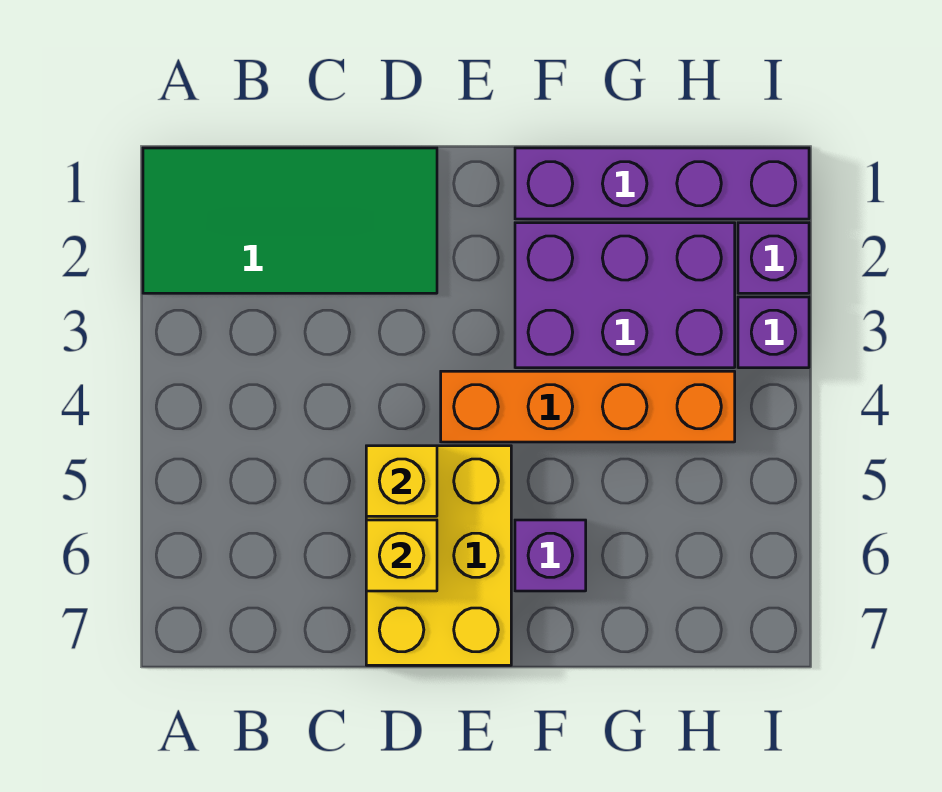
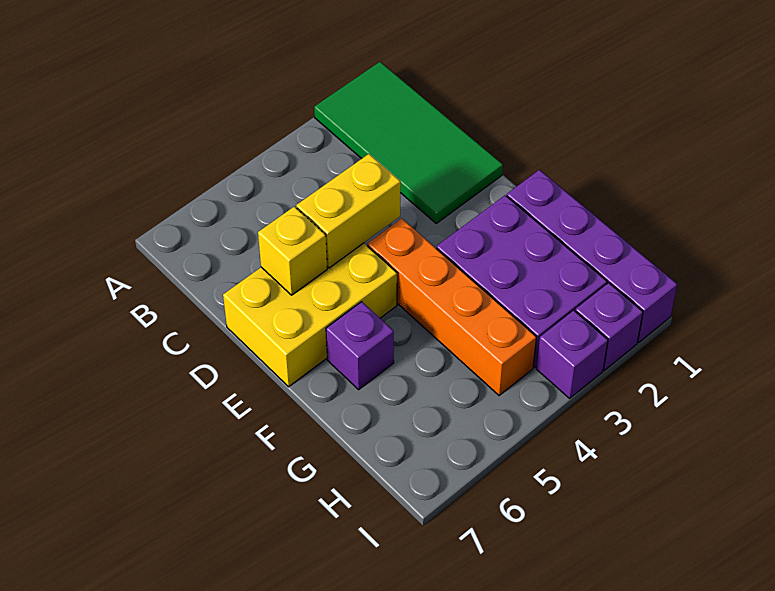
yellow brick D5 level 2 -> yellow brick D4:D5 level 2

